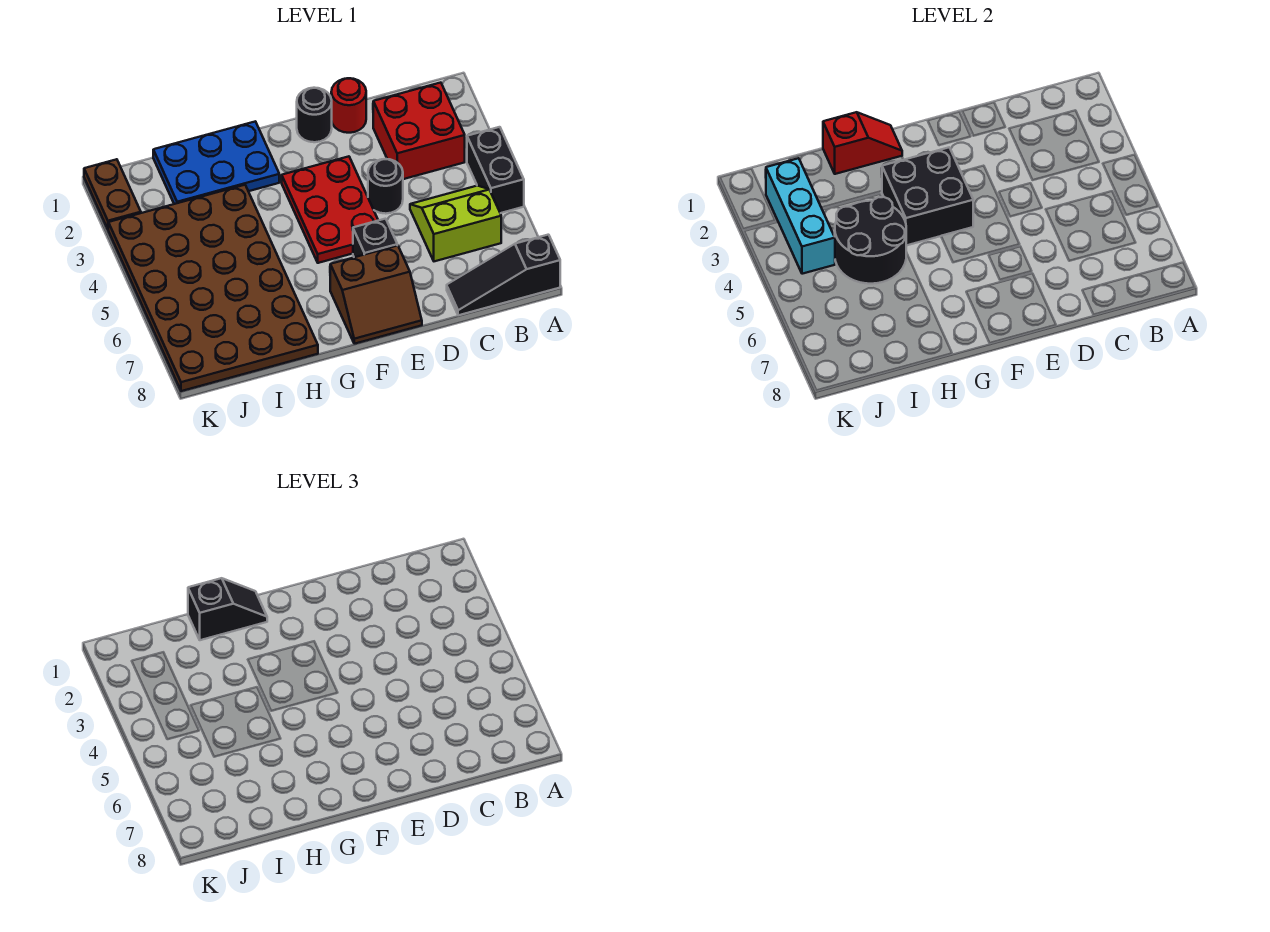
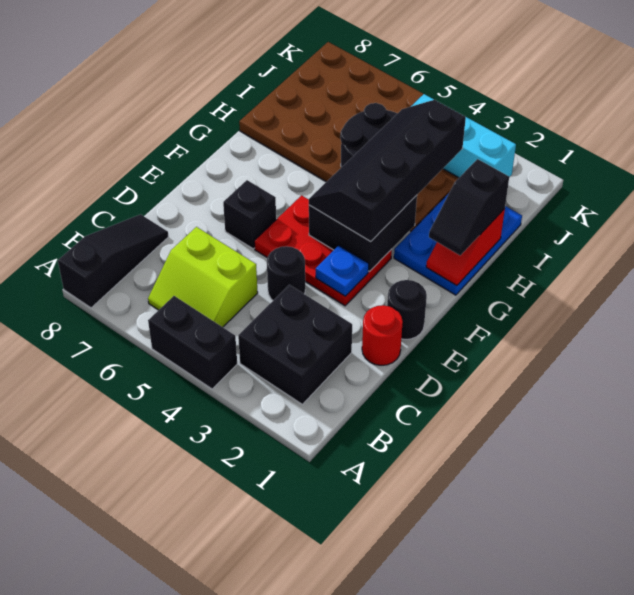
red brick B2:C3 level 1 -> black brick B2:C3 level 1
lime slope B5:C6 level 1 top 6 -> lime slope B5:C6 level 1 top C
none -> blue plate E3 level 2
brown slope E7:F8 level 1 top 7 -> none
none -> black slope F3:I4 level 3 top 3
brown plate K1:K2 level 1 -> none

